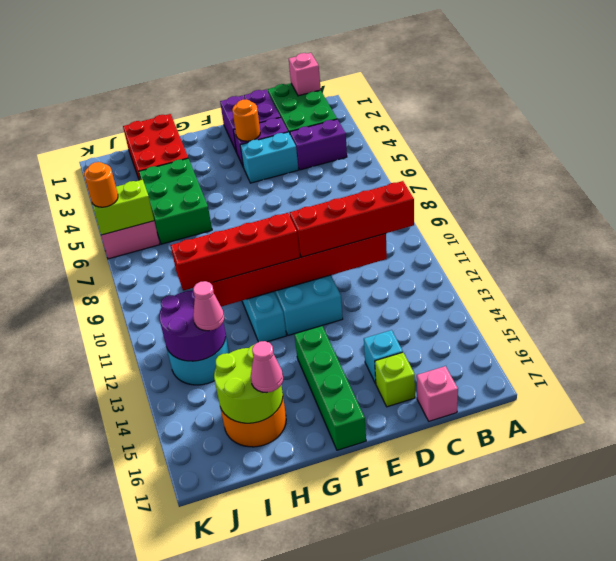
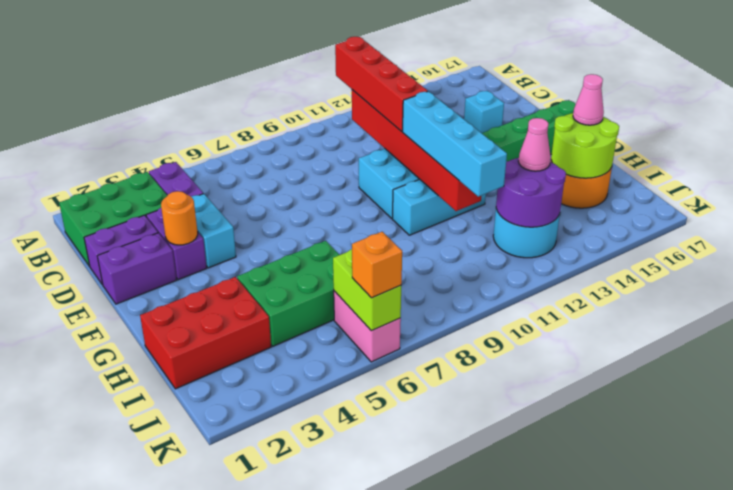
pink brick B1 level 2 -> none
pink brick C17 level 1 -> none
lime brick D16 level 1 -> none
red brick F11:I11 level 3 -> cyan brick F11:I11 level 3
orange round brick K6 level 3 -> orange brick K6 level 3

